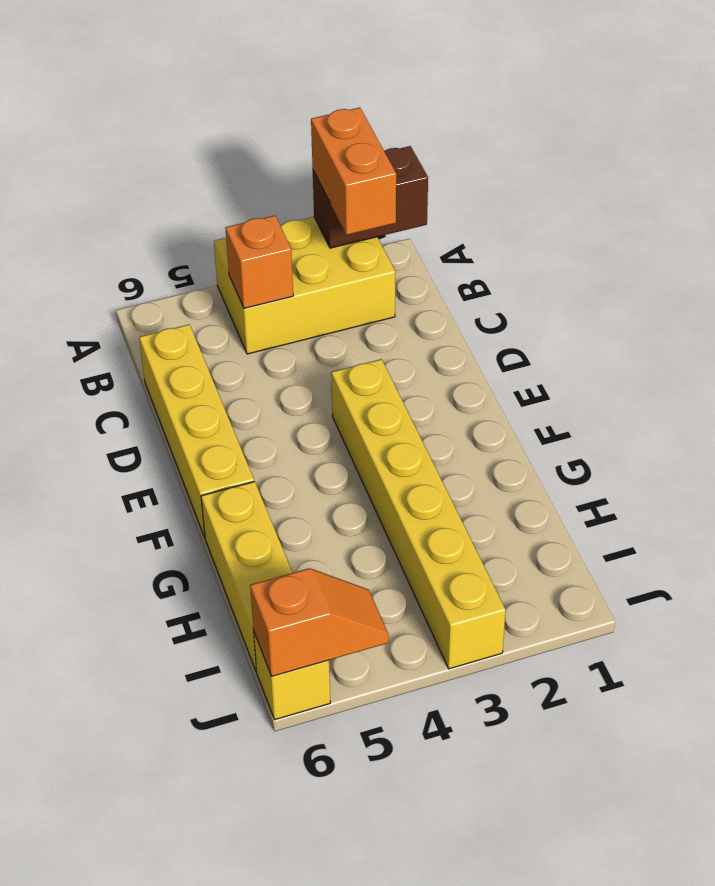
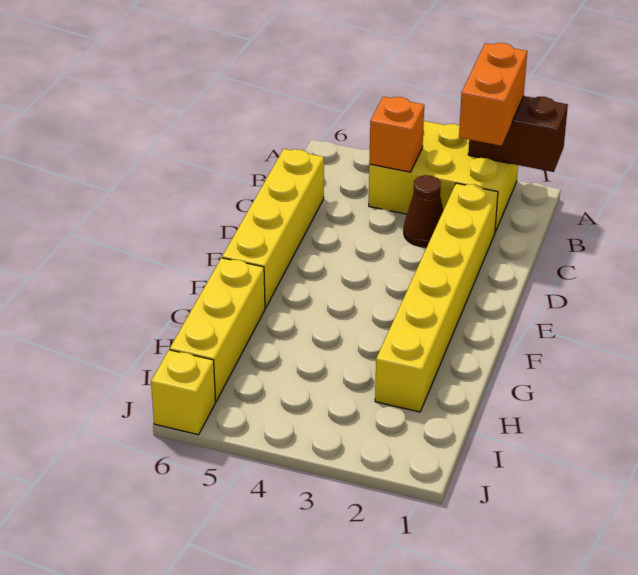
none -> brown cone C3 level 1
yellow brick E3:J3 level 1 -> yellow brick C2:H2 level 1
orange slope J5:J6 level 2 top 6 -> none

